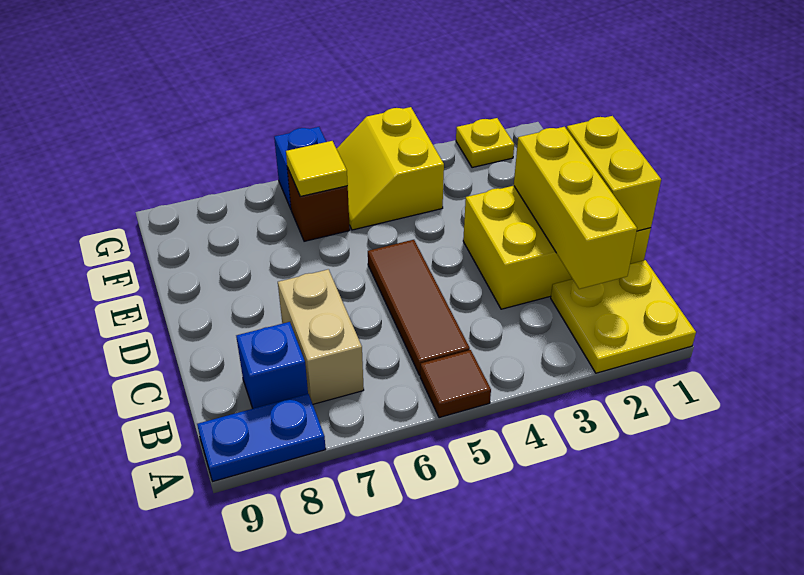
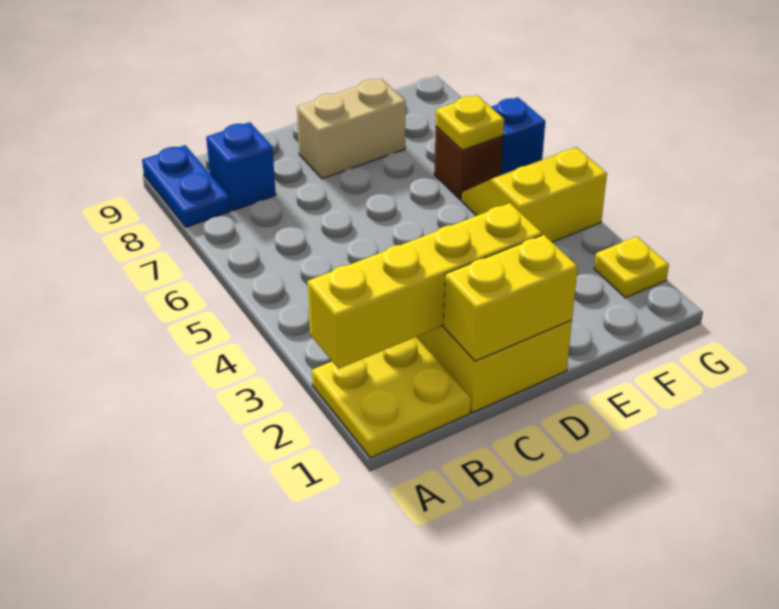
brown tile A5 level 1 -> none
yellow brick B2:D2 level 2 -> yellow brick A2:D2 level 2
brown tile B5:D5 level 1 -> none
tan brick B7:C7 level 1 -> tan brick D8:E8 level 1
yellow tile F6 level 2 -> yellow plate F6 level 2

